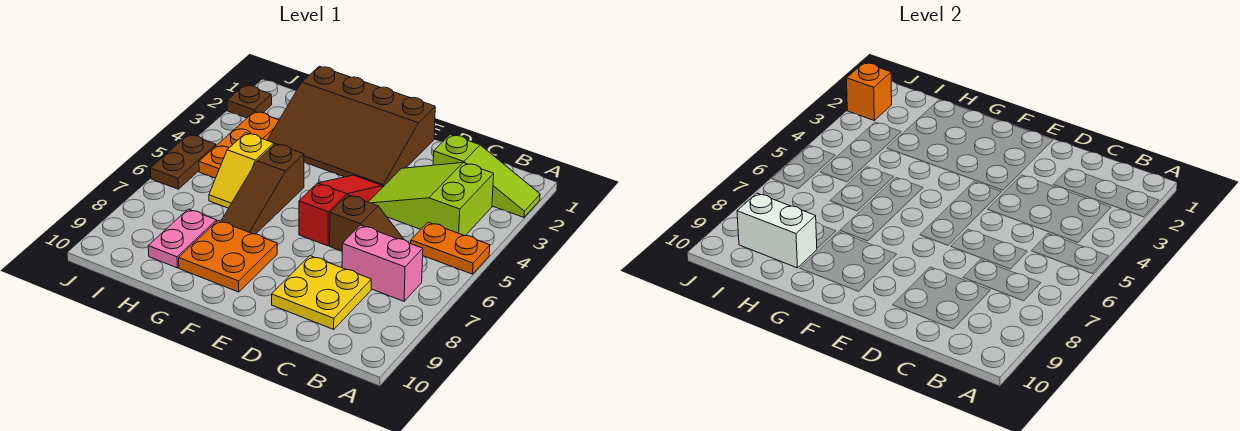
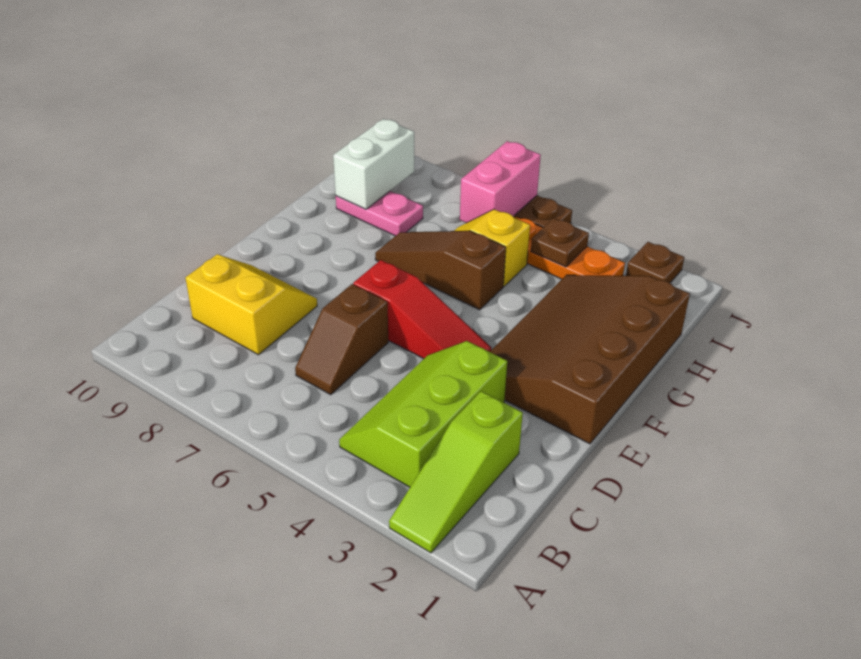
orange plate A5:B5 level 1 -> none
lime slope B3:D4 level 1 top B -> lime slope B3:D4 level 1 top 3
pink brick B7:C7 level 1 -> pink brick I6:J6 level 2
yellow plate C8:D9 level 1 -> yellow slope C8:D9 level 1 top C
orange plate F8:G9 level 1 -> none
none -> brown plate I4 level 2
orange brick J2 level 2 -> none

